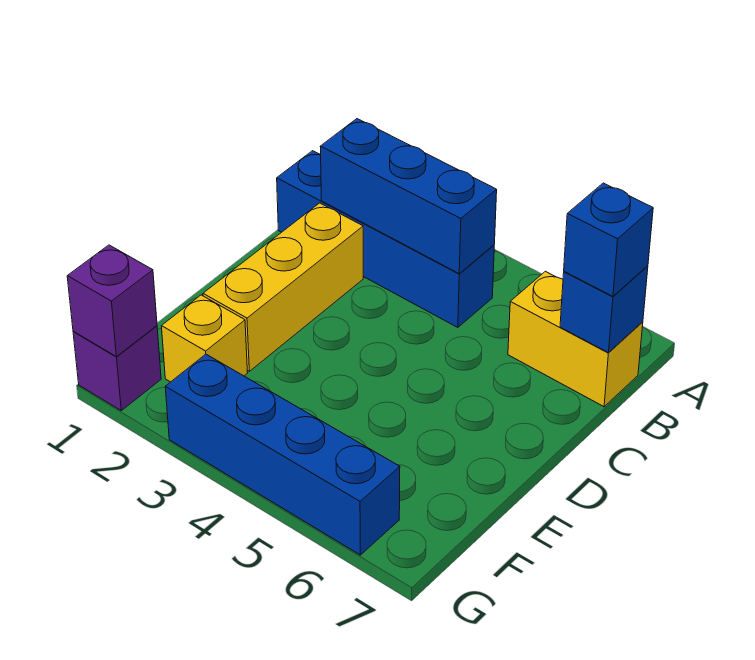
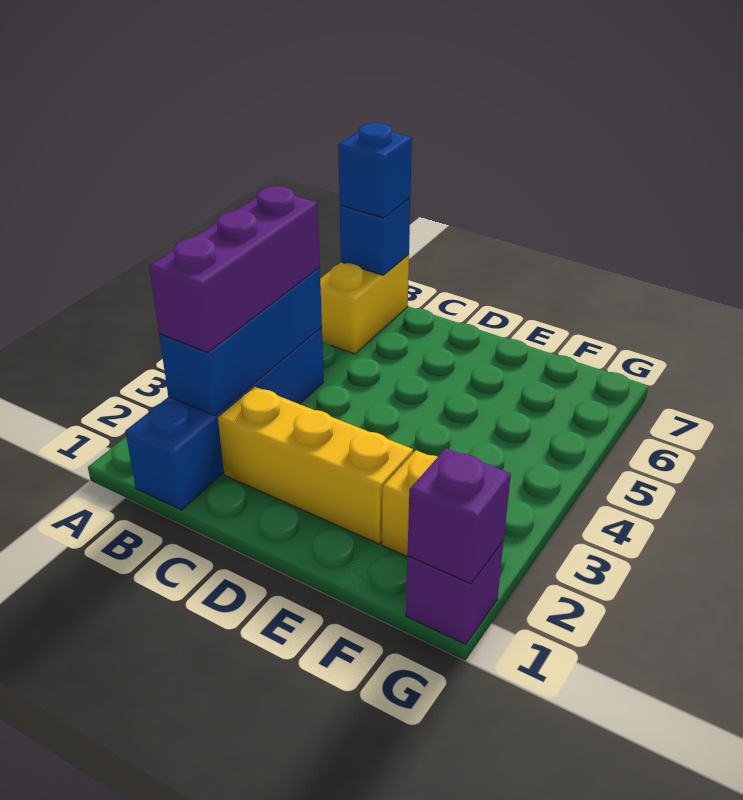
none -> purple brick B2:B4 level 3
blue brick G3:G6 level 1 -> none

